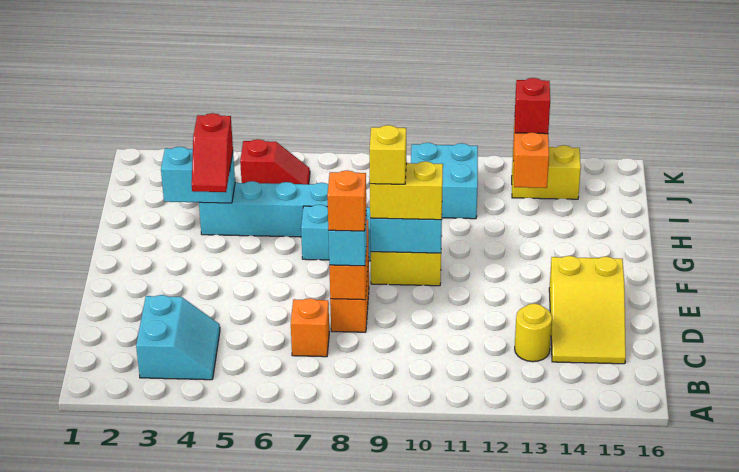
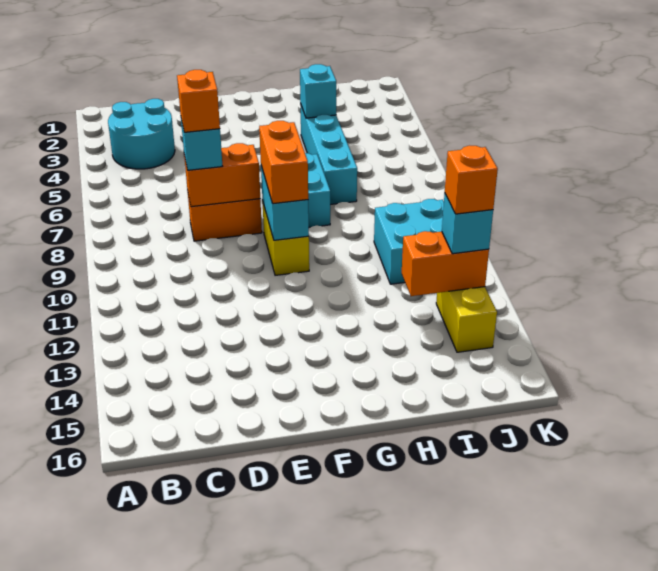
cyan slope B3:C4 level 1 top 3 -> cyan round brick B3:C4 level 1
orange brick C7 level 1 -> orange brick J13 level 4
yellow round brick C13 level 1 -> none
yellow slope C14:E15 level 1 top E -> none
yellow brick F9:F10 level 3 -> orange brick F9:F10 level 3
yellow brick F9 level 4 -> none
red slope G4:H4 level 3 top H -> none
cyan brick H3:H4 level 2 -> cyan brick H4 level 2
red slope J5:J6 level 1 top 5 -> none
red brick J13 level 3 -> cyan brick J13 level 3

